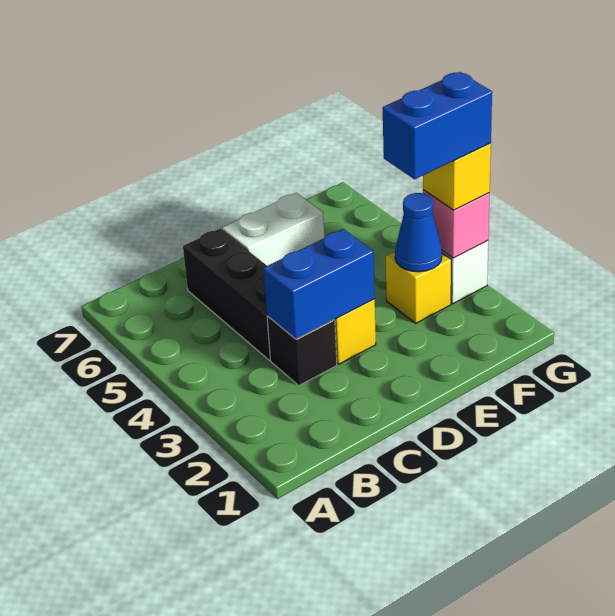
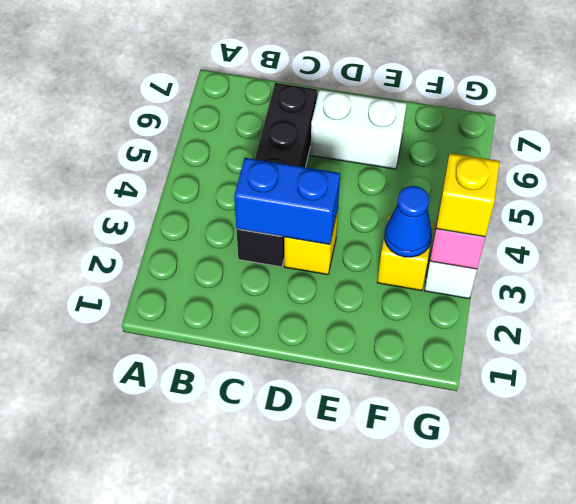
blue brick F3:G3 level 4 -> none

